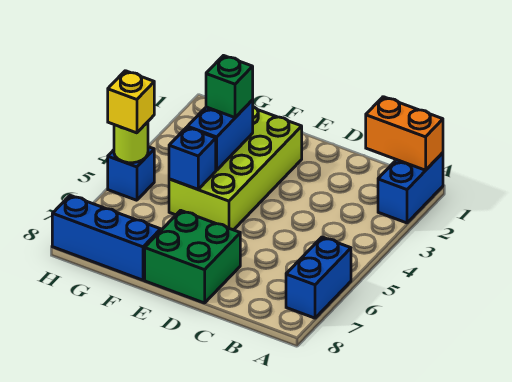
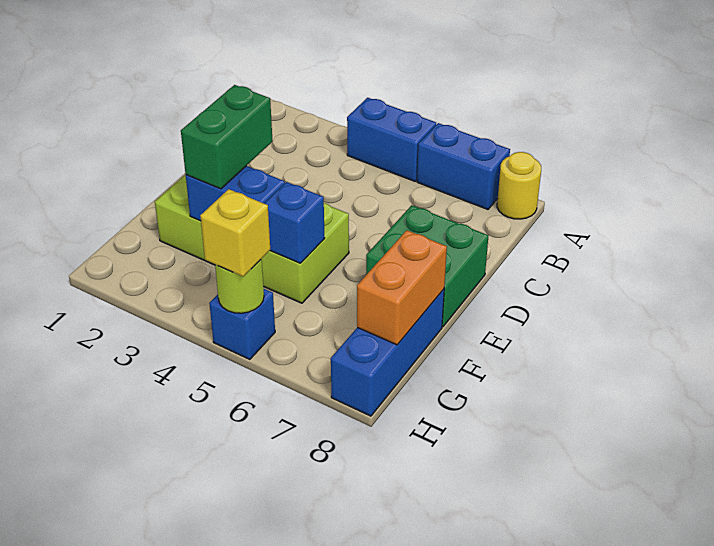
blue brick A1:A2 level 1 -> blue brick A4:A5 level 1
orange brick A1:B1 level 2 -> orange brick F8:G8 level 2
none -> yellow round brick A8 level 1
green brick F3 level 3 -> green brick E3:F3 level 3

